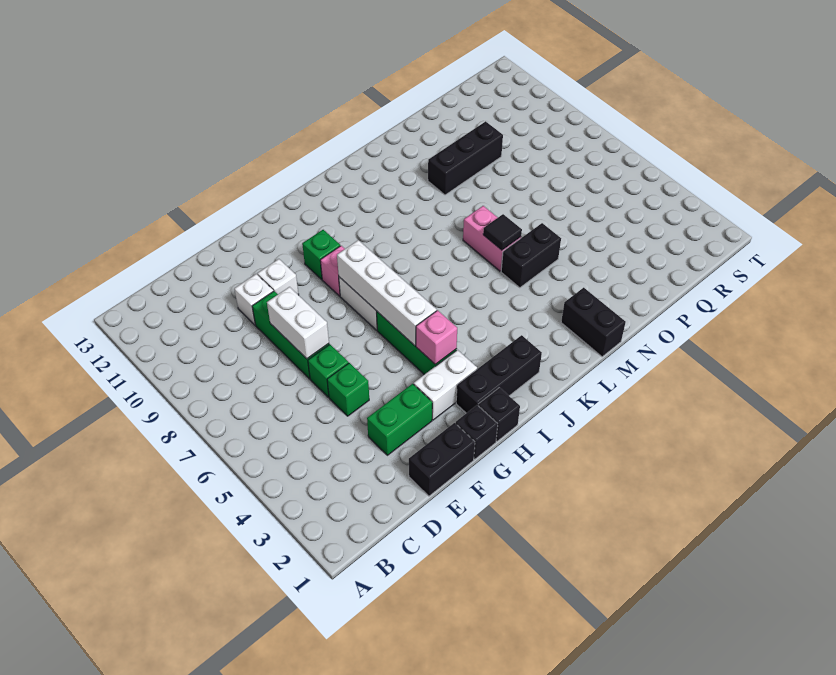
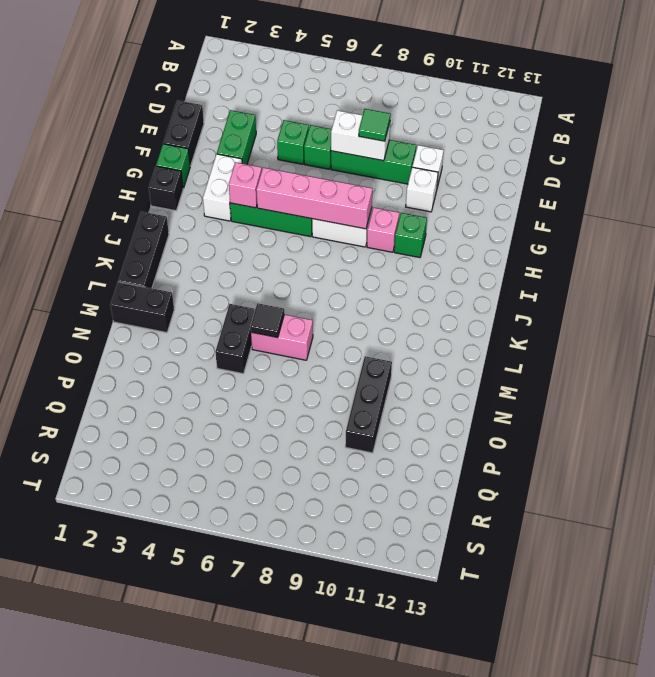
none -> green tile E8 level 3
black brick G1 level 1 -> green brick G1 level 1
black brick H2:J2 level 1 -> black brick J1:L1 level 1
white brick H5:H8 level 2 -> pink brick H5:H8 level 2

